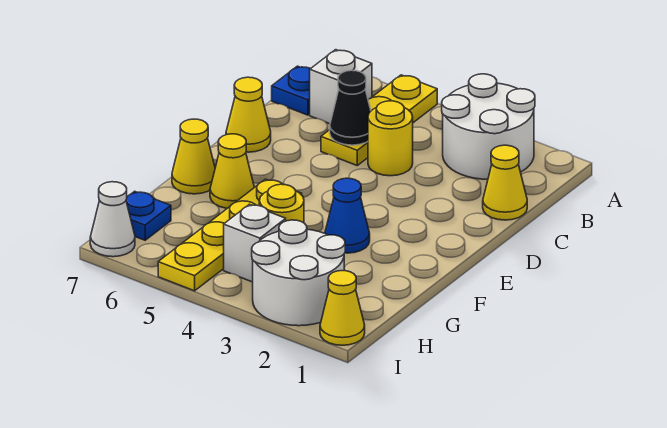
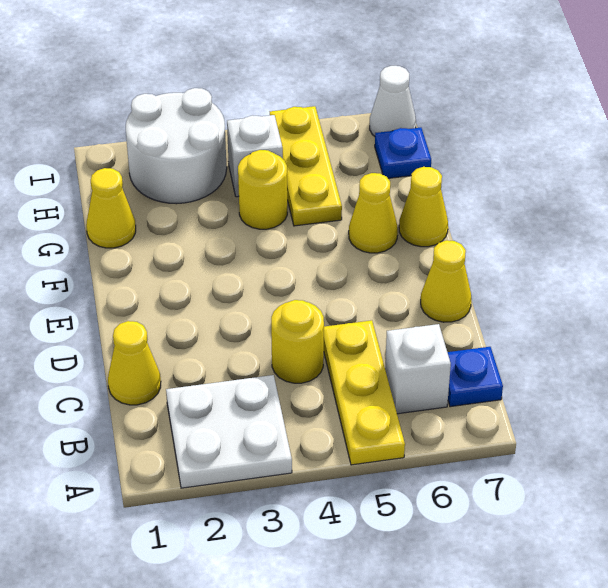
white round brick A2:B3 level 1 -> white plate A2:B3 level 1
black cone C5 level 2 -> none
blue cone F3 level 1 -> none
yellow plate F5:I5 level 1 -> yellow plate G5:I5 level 1
yellow cone I1 level 1 -> yellow cone G1 level 1

